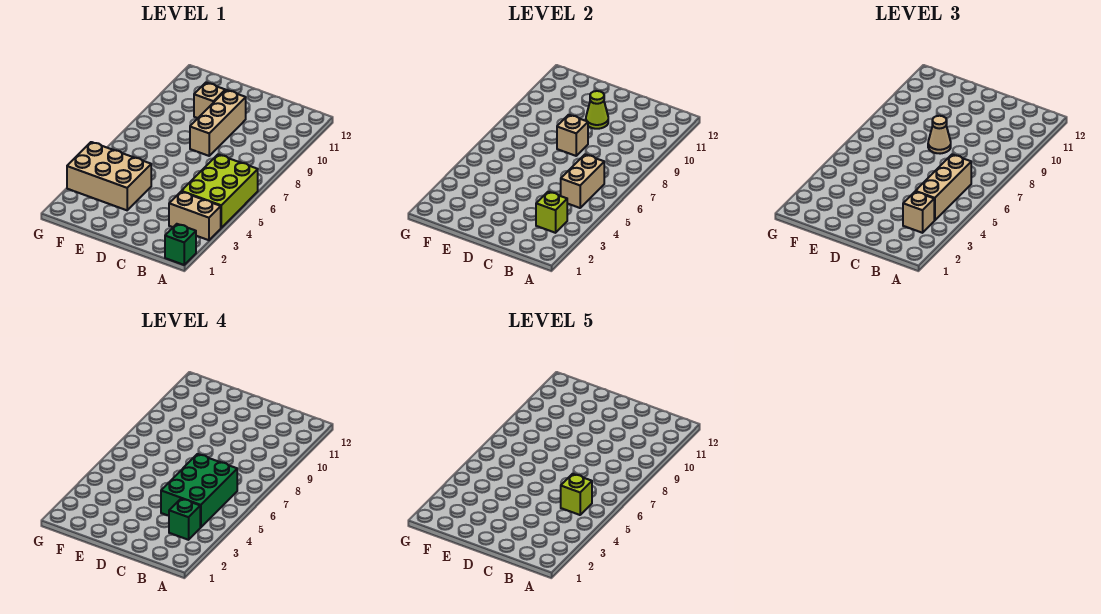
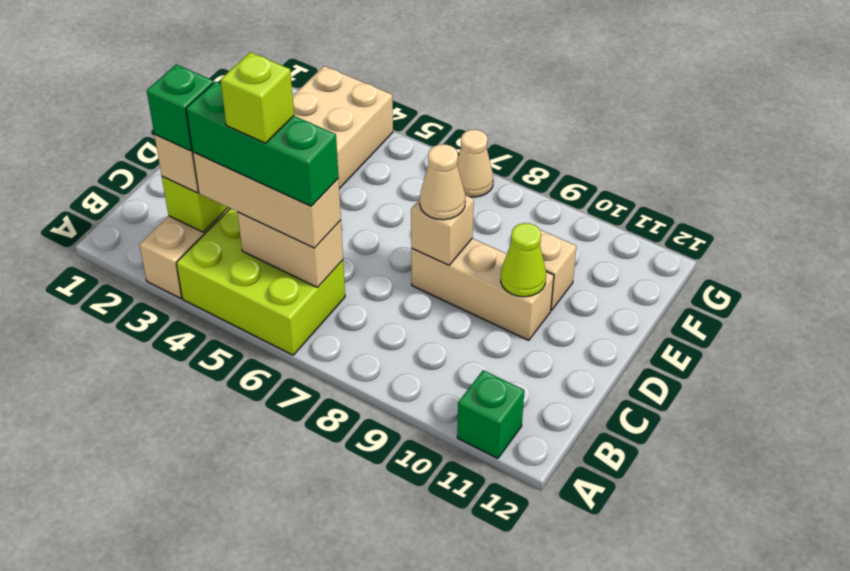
green brick A1 level 1 -> green brick A11 level 1
green brick B4:C6 level 4 -> green brick B4:B6 level 4
none -> tan cone G7 level 1

